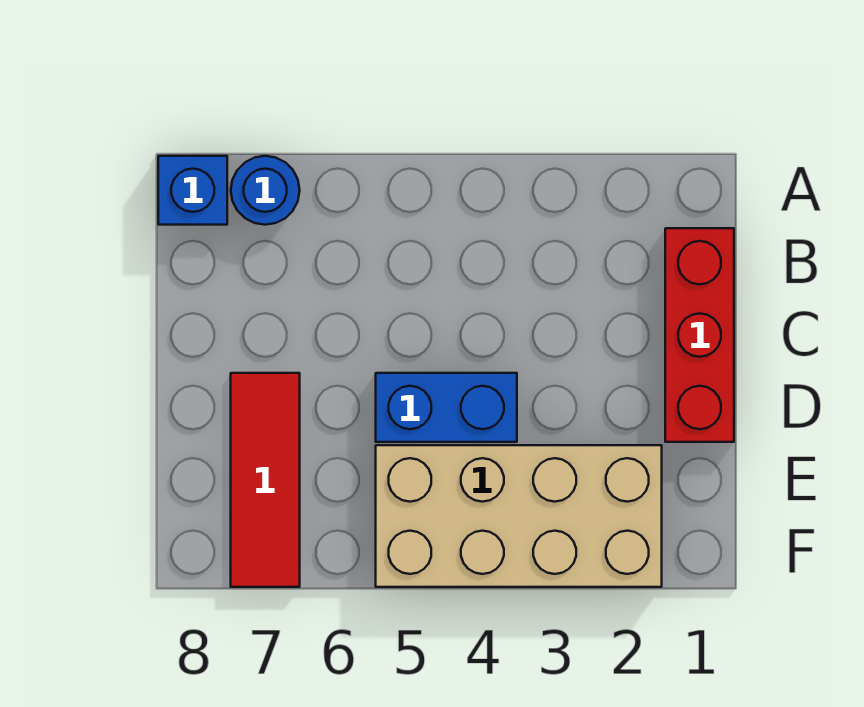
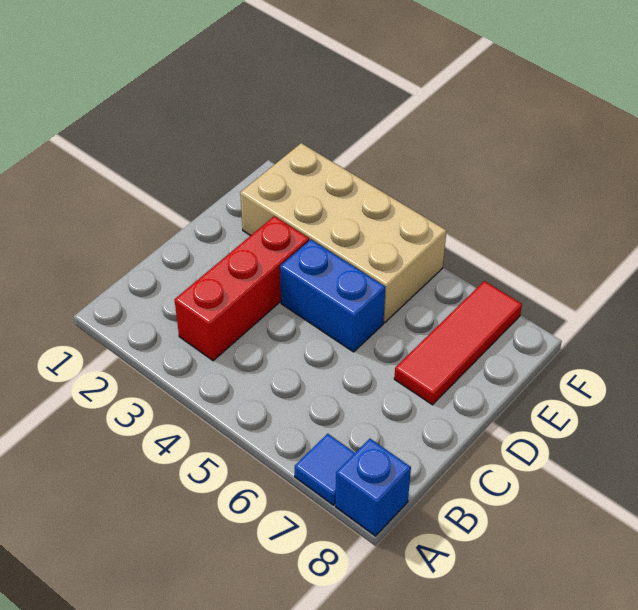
blue round brick A7 level 1 -> blue tile A7 level 1
red brick B1:D1 level 1 -> red brick B3:D3 level 1

